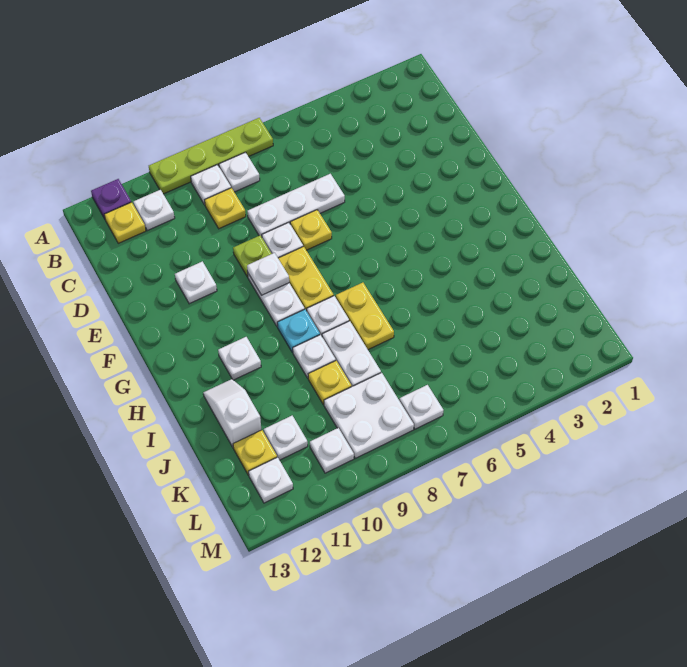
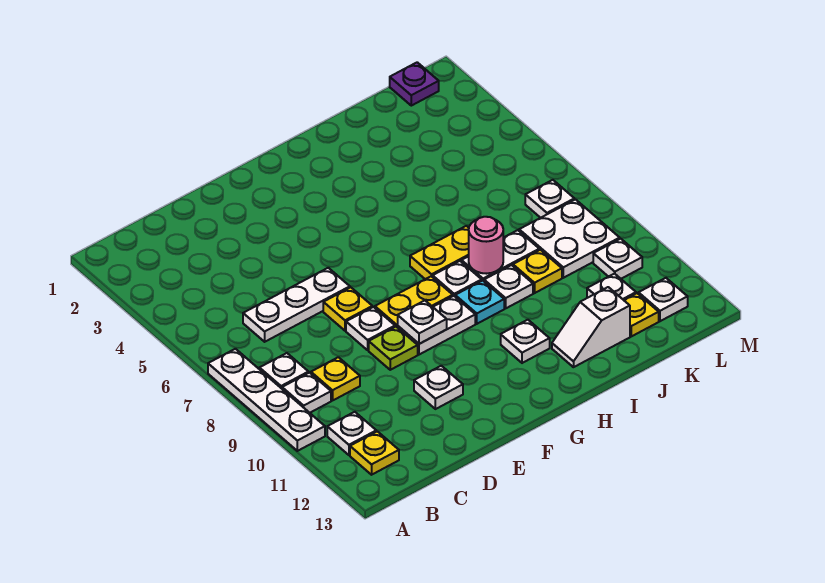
lime plate A7:A10 level 1 -> white plate A7:A10 level 1
purple plate A12 level 1 -> purple plate L1 level 1
white plate D6:D8 level 1 -> white plate C6:E6 level 1
none -> pink round brick I8 level 2

